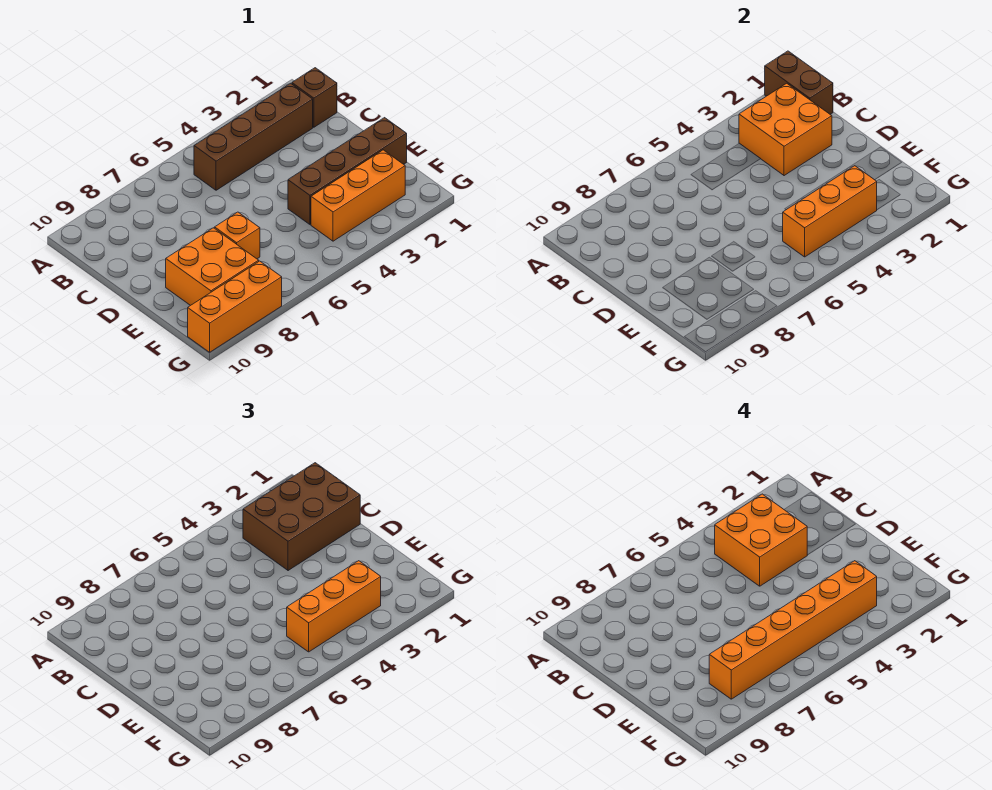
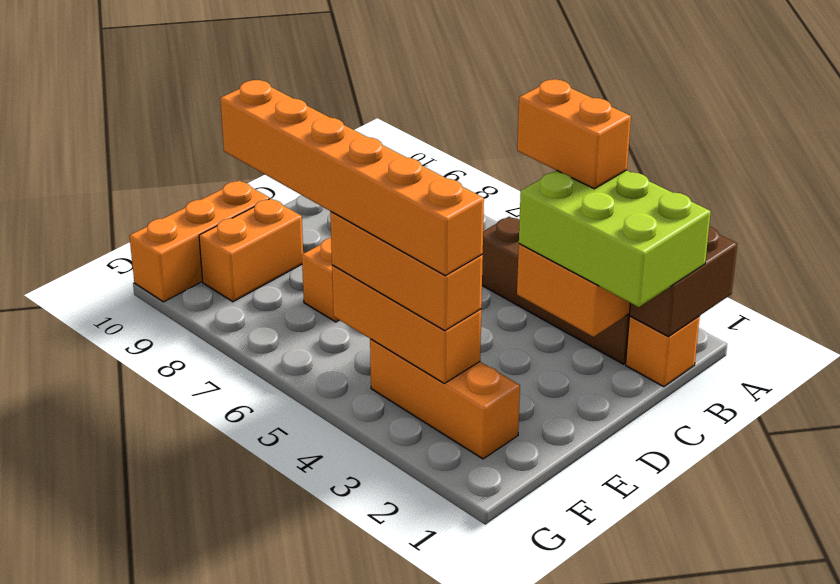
brown brick B1 level 1 -> orange brick B1 level 1
brown brick B1:C3 level 3 -> lime brick B1:C3 level 3
orange brick B3:C4 level 4 -> orange brick B3:B4 level 4
brown brick E1:E4 level 1 -> none
orange brick E8:F9 level 1 -> orange brick E9:F9 level 1
orange brick G8:G10 level 1 -> orange brick E10:G10 level 1

